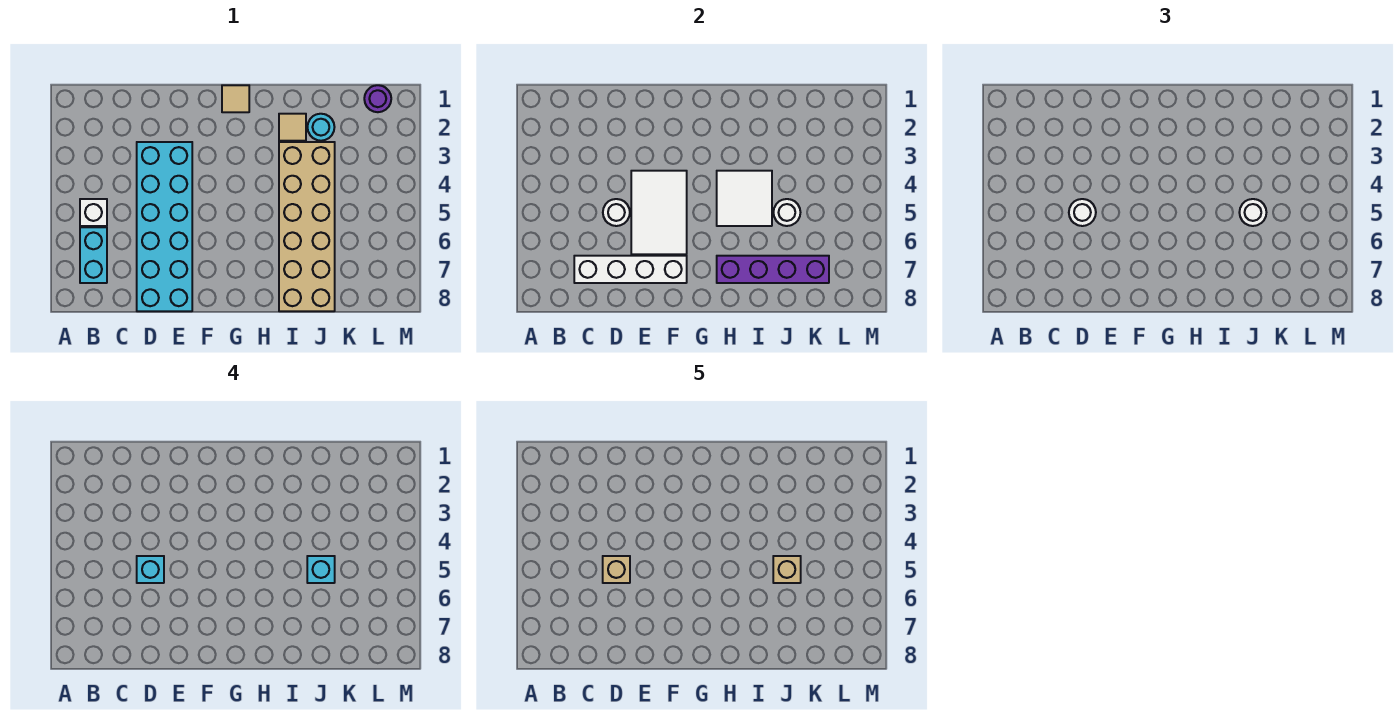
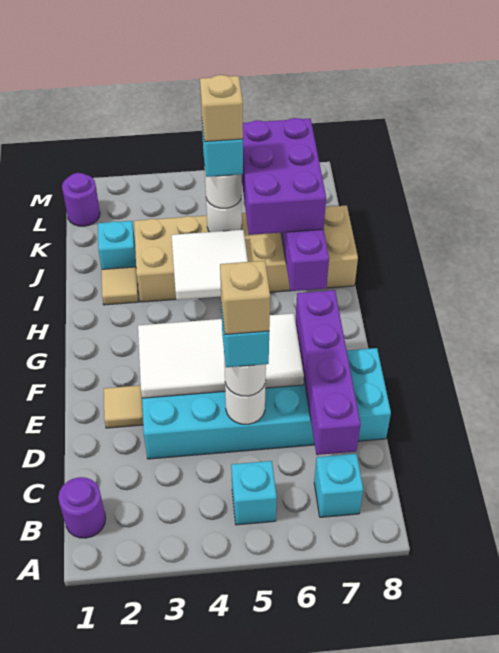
none -> purple round brick B1 level 1
white brick B5 level 1 -> cyan brick B5 level 1
cyan brick B6:B7 level 1 -> cyan brick B7 level 1
white brick C7:F7 level 2 -> purple brick C7:F7 level 2
white tile E4:F6 level 2 -> white tile E3:F6 level 2
tan tile G1 level 1 -> tan tile E2 level 1
none -> purple brick I6:K7 level 3
cyan round brick J2 level 1 -> cyan brick J2 level 1

